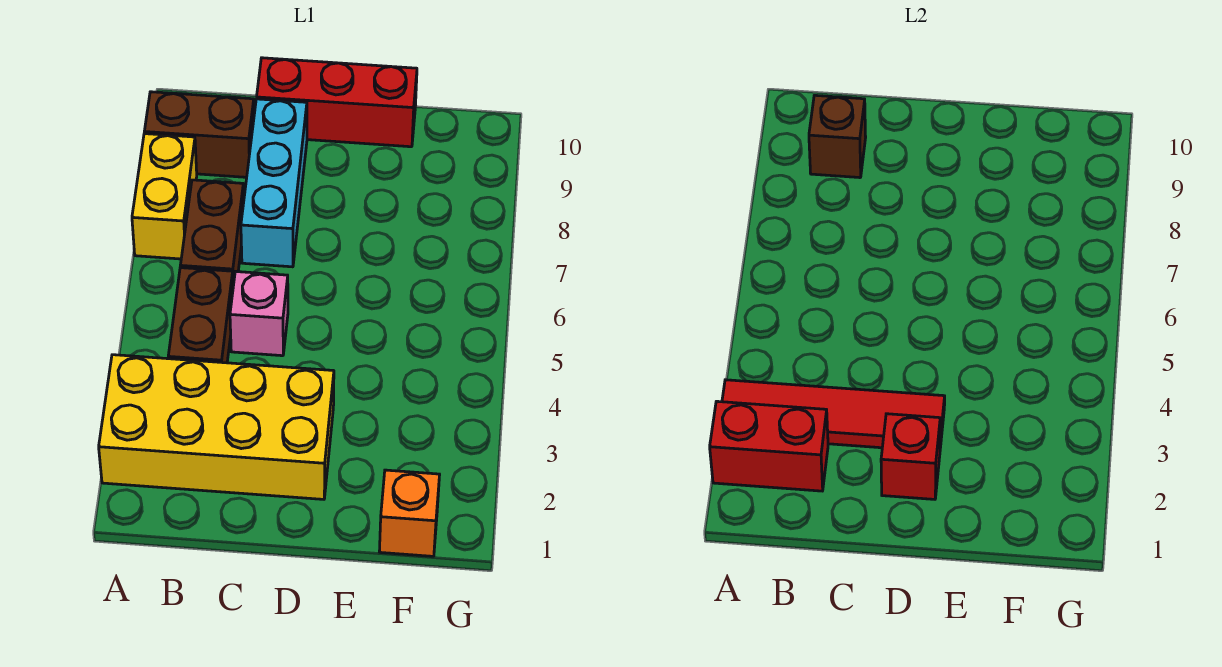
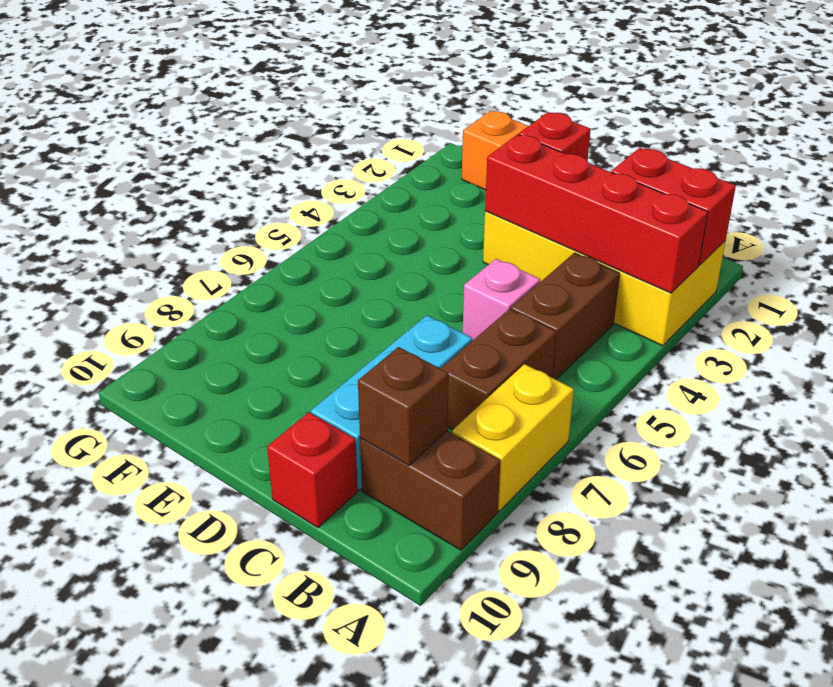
red tile A3:D3 level 2 -> red brick A3:D3 level 2
red brick C10:E10 level 1 -> red brick C10 level 1

